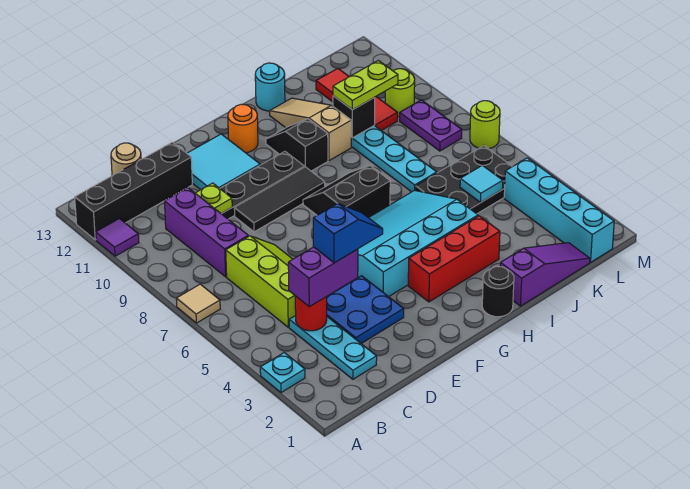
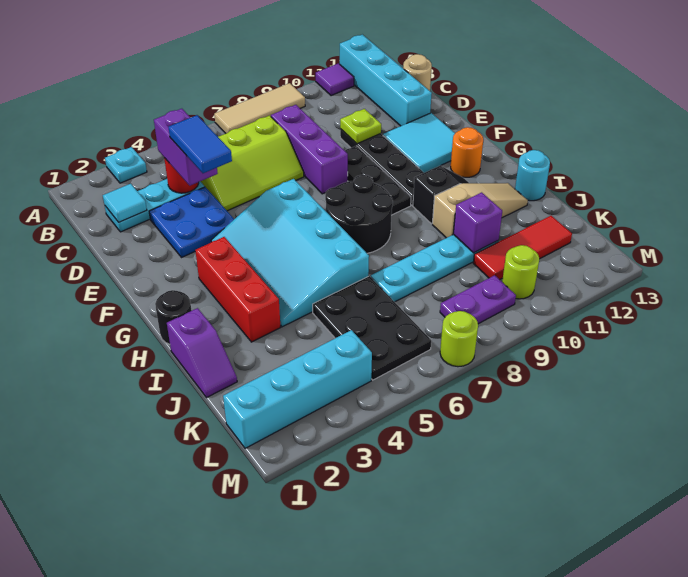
tan tile A7 level 1 -> tan tile A7:A9 level 1
black brick A12:D12 level 1 -> cyan brick A12:D12 level 1
purple brick C8:C10 level 1 -> purple brick C8:E8 level 1
blue slope D4:E4 level 4 top D -> blue tile D4:E4 level 4
black tile E9:G9 level 1 -> black plate E9:G9 level 1
cyan slope F4:I6 level 1 top 4 -> cyan slope F4:I6 level 1 top 6
black slope G7:H8 level 1 top 7 -> black round brick G7:H8 level 1
purple slope I1:K1 level 1 top I -> purple slope I1:J1 level 1 top I
black brick J10 level 2 -> purple brick J10 level 2
lime plate J10:K10 level 3 -> none
cyan tile K5 level 2 -> cyan tile C2 level 2

